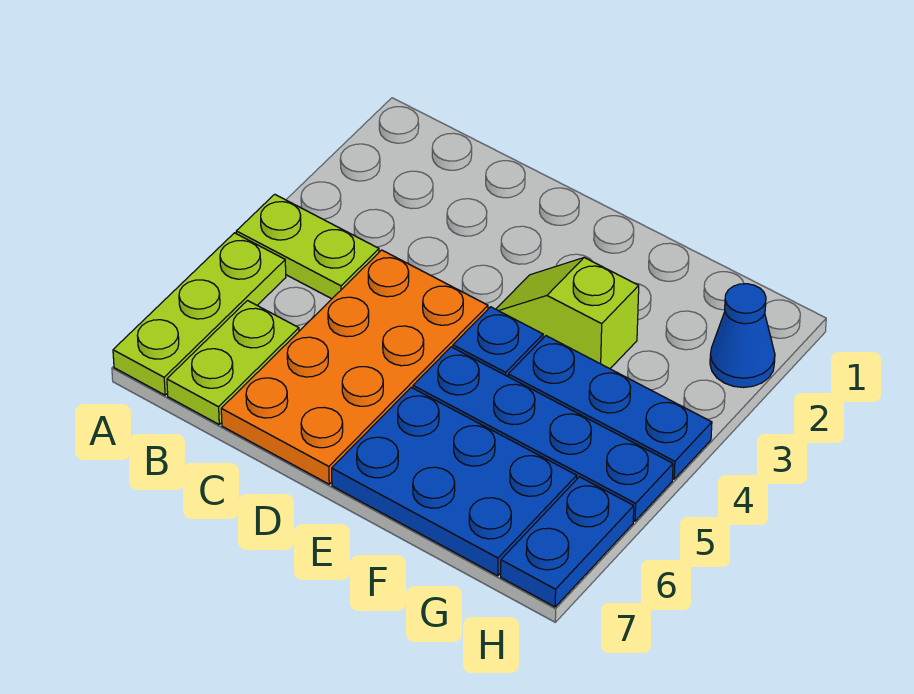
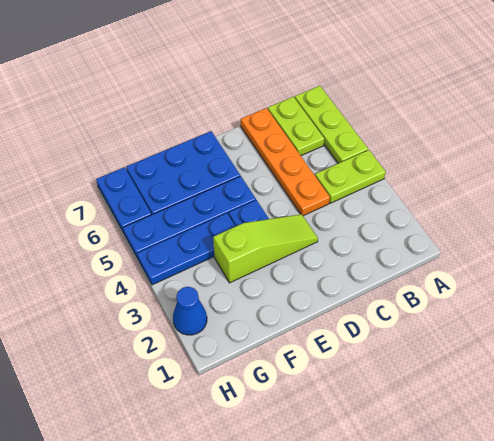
orange plate C4:D7 level 1 -> orange plate C4:C7 level 1
lime slope E3:F3 level 1 top F -> lime slope D3:F3 level 1 top F

